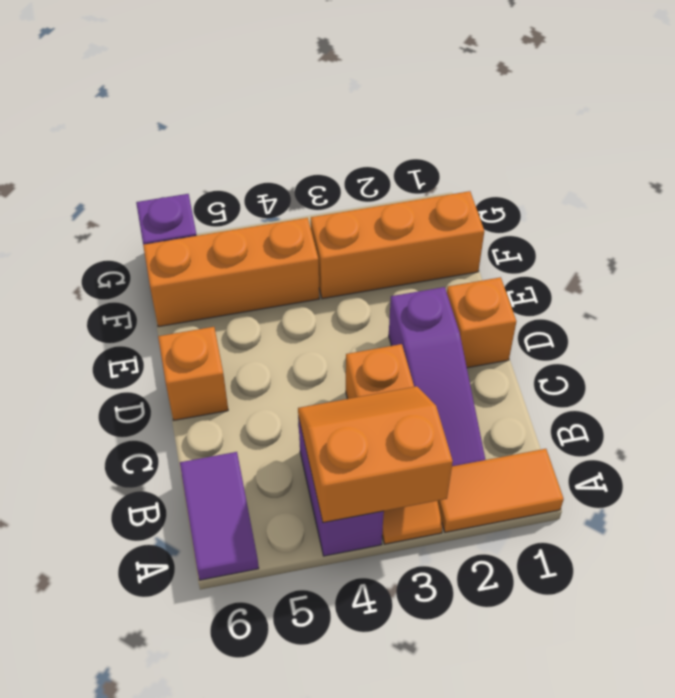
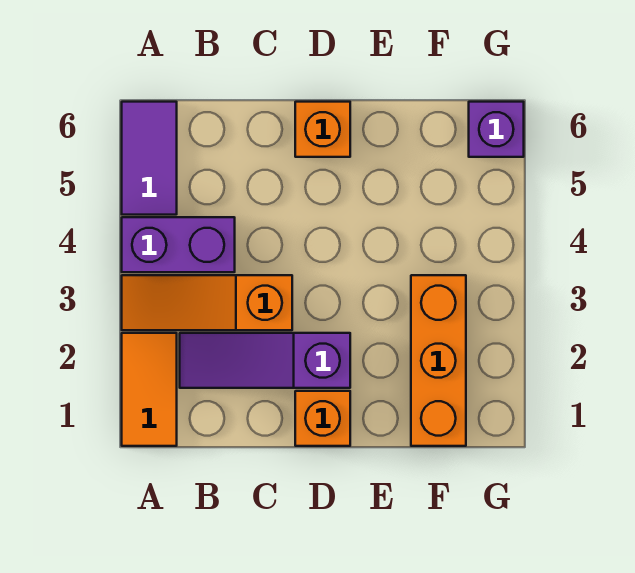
orange slope A3:B4 level 2 top A -> none
purple tile A6:B6 level 1 -> purple tile A5:A6 level 1
orange brick F4:F6 level 1 -> none

